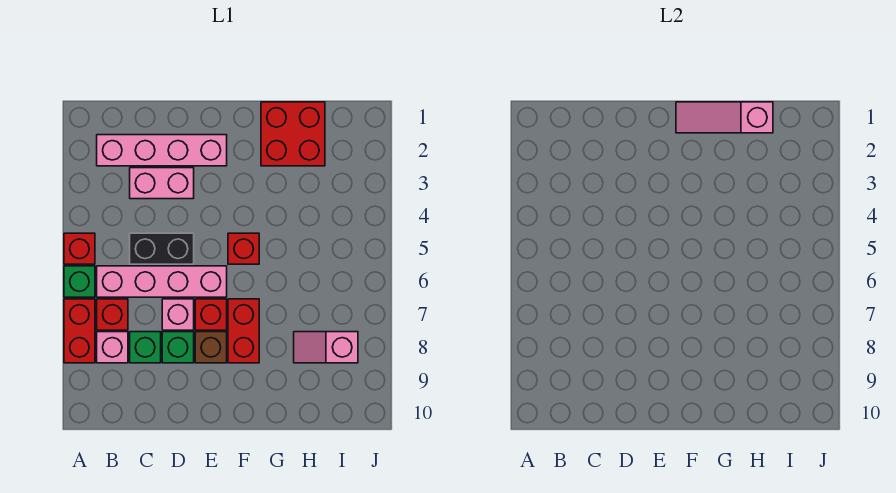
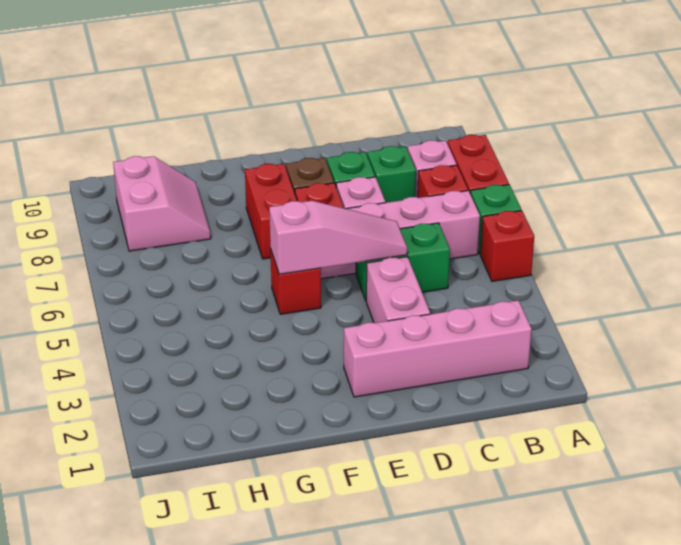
pink brick C3:D3 level 1 -> pink brick D3:D4 level 1
black brick C5:D5 level 1 -> green brick C5:D5 level 1
pink slope F1:H1 level 2 top H -> pink slope D5:F5 level 2 top F
red brick G1:H2 level 1 -> none
pink slope H8:I8 level 1 top I -> pink slope H8:I9 level 1 top I

